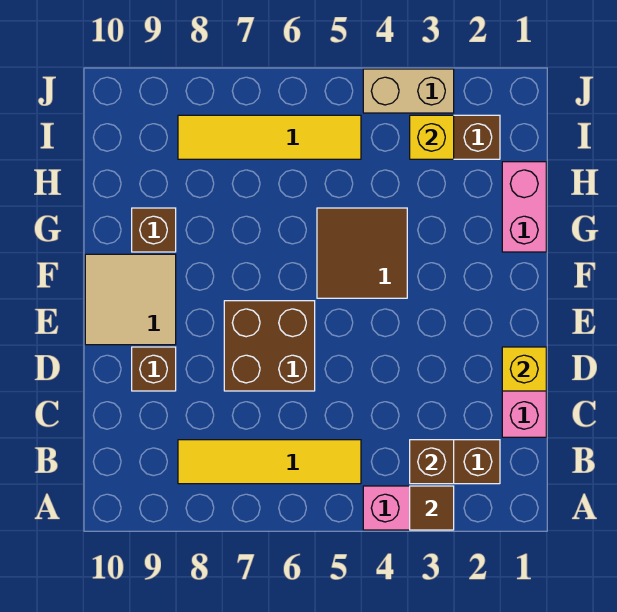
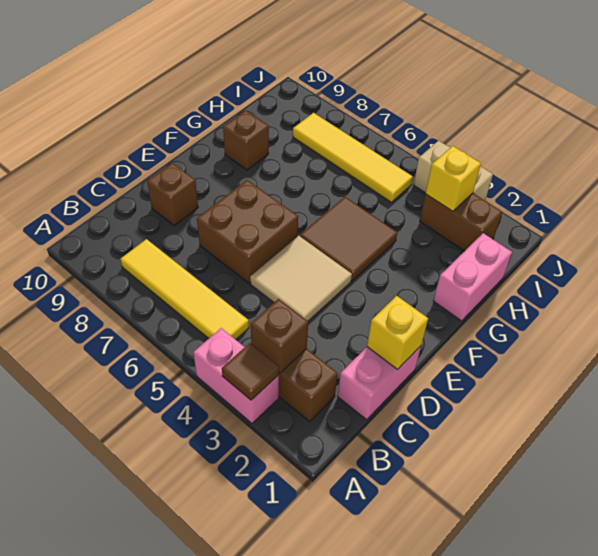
tan tile E9:F10 level 1 -> tan tile D4:E5 level 1

